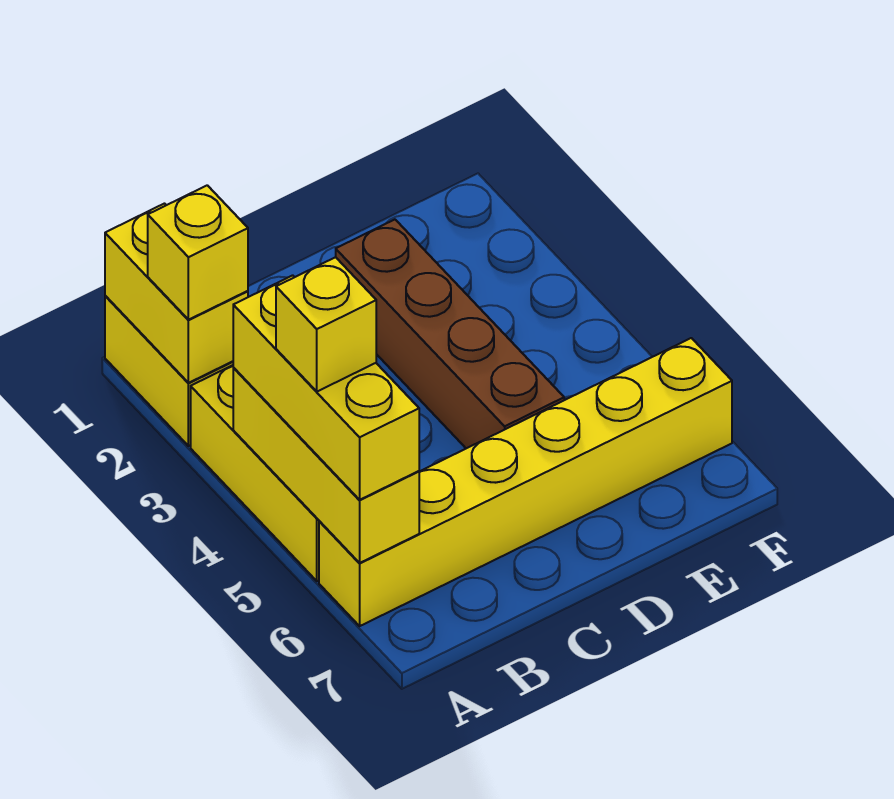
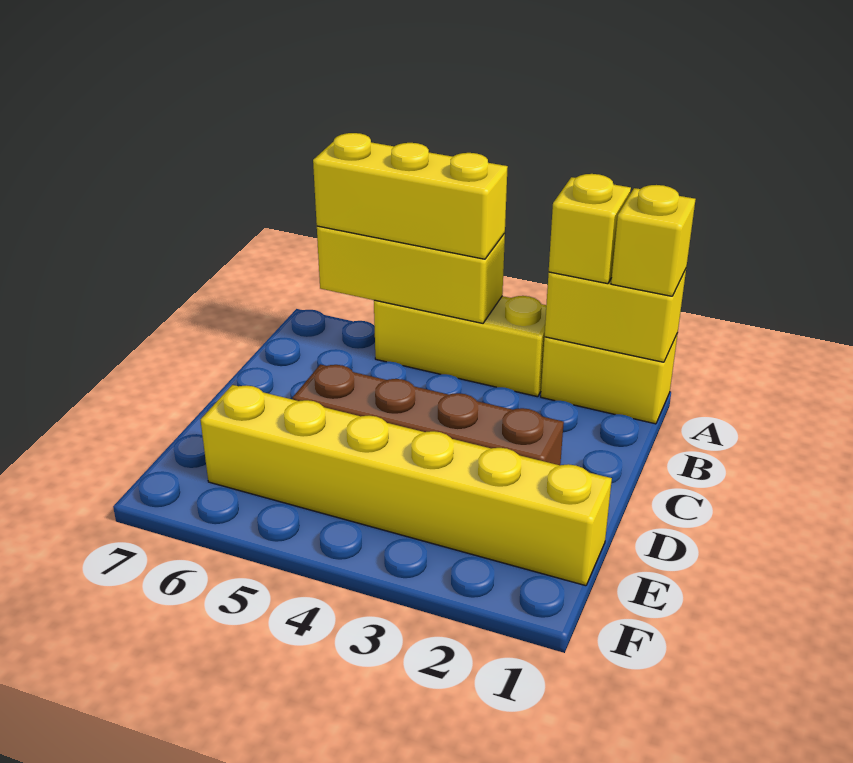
yellow brick A5 level 4 -> yellow brick A1 level 3
yellow brick A6:F6 level 1 -> yellow brick E1:E6 level 1

